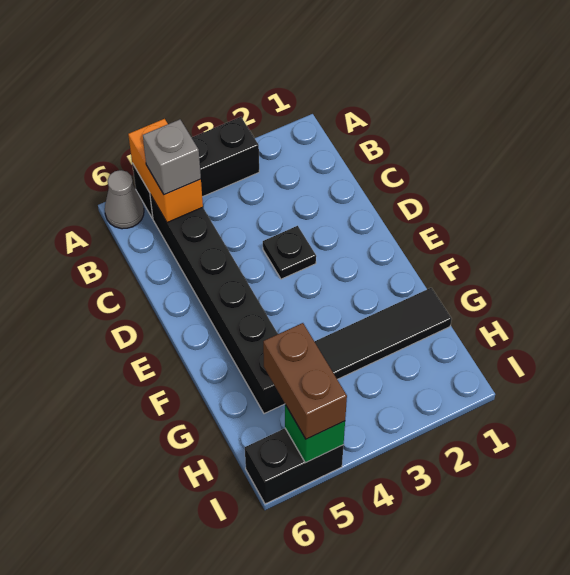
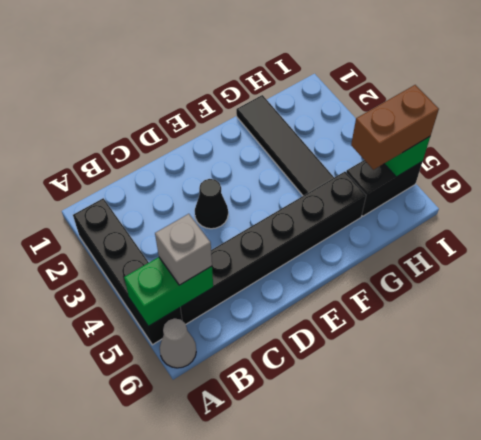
black brick A3:A5 level 1 -> black brick A2:A5 level 1
orange brick A5:B5 level 2 -> green brick A5:B5 level 2
black plate D3 level 1 -> black cone D3 level 1
black brick I5:I6 level 1 -> black brick H5:I5 level 1

